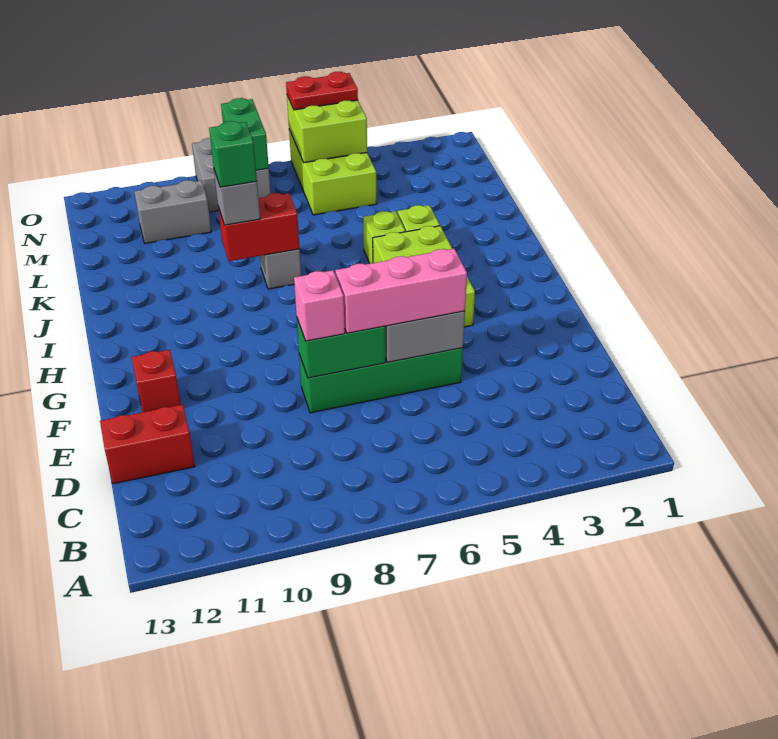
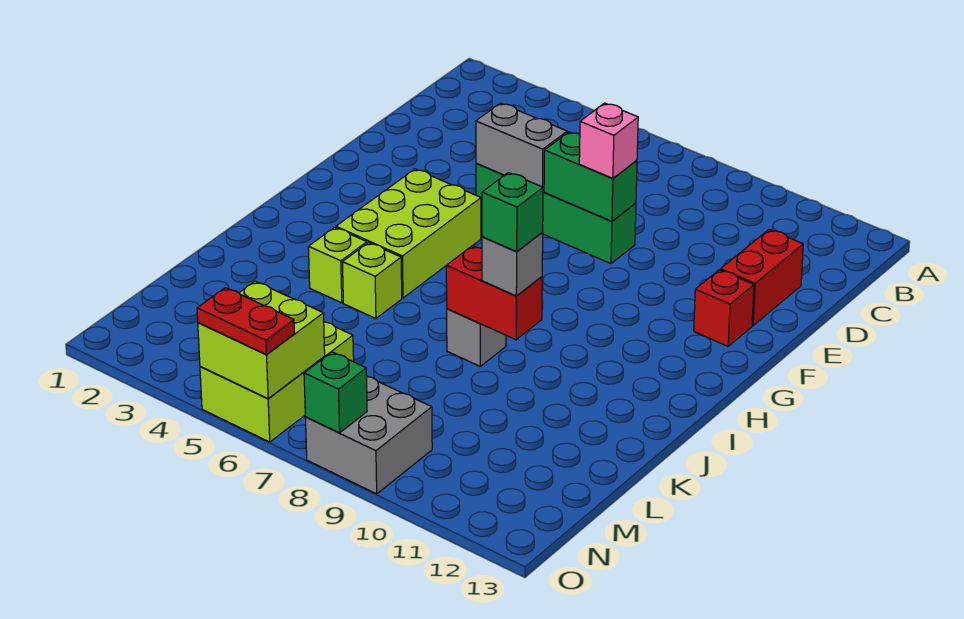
red brick D12:D13 level 1 -> red brick D12:E12 level 1
pink brick E5:E7 level 3 -> none
grey brick M10:M11 level 1 -> none
green brick N8:O8 level 2 -> green brick O8 level 2

